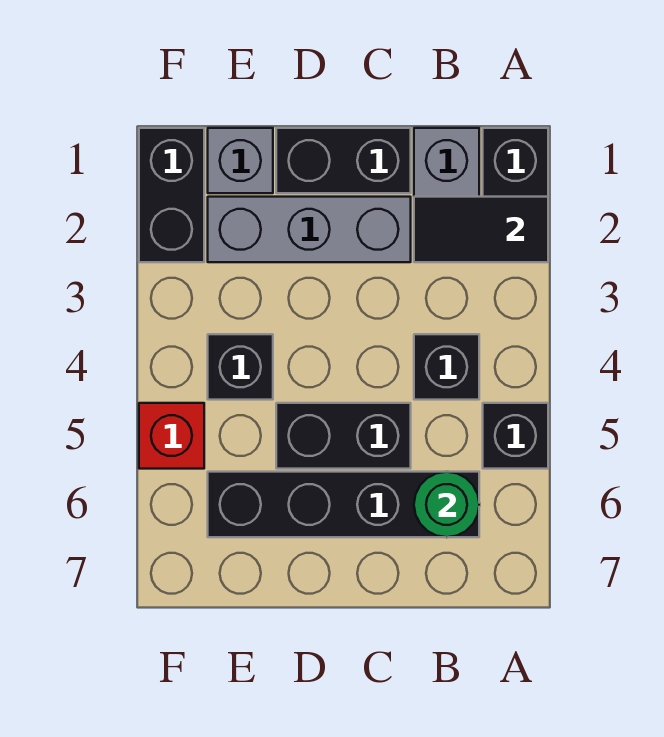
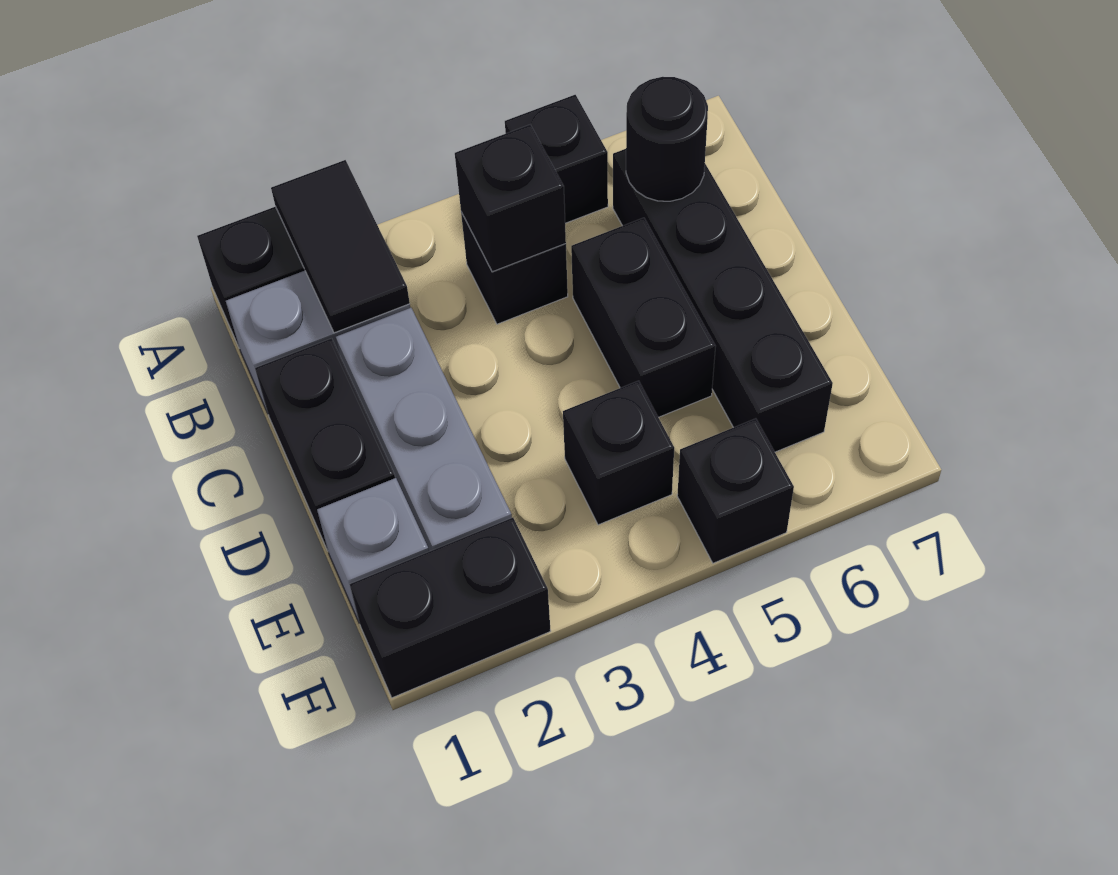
none -> black brick B4 level 2
green round brick B6 level 2 -> black round brick B6 level 2
red brick F5 level 1 -> black brick F5 level 1

